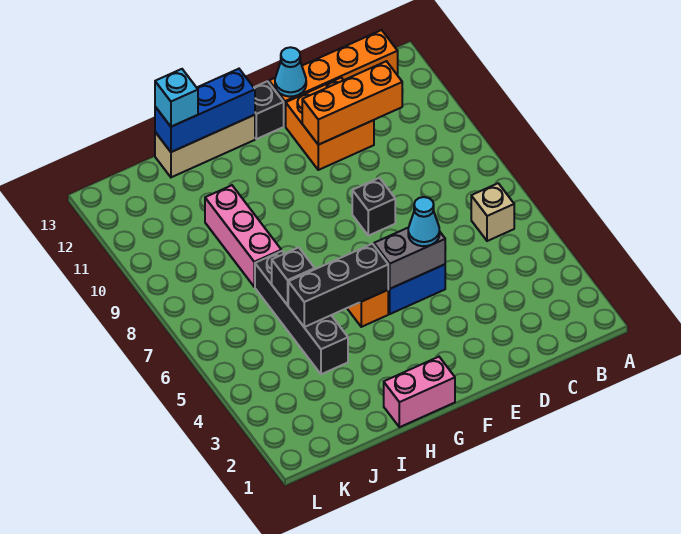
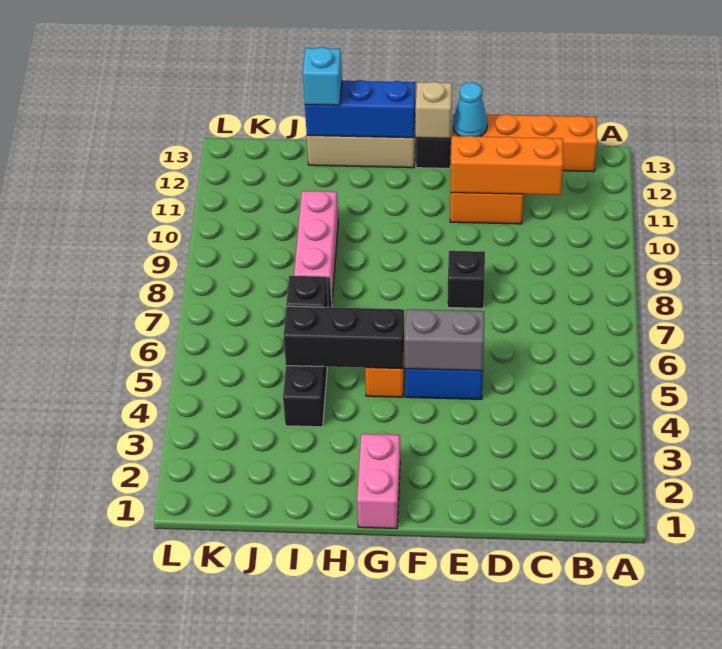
tan brick B6 level 1 -> tan brick F13 level 2
cyan cone E5 level 3 -> none
pink brick G1:H1 level 1 -> pink brick G1:G2 level 1

